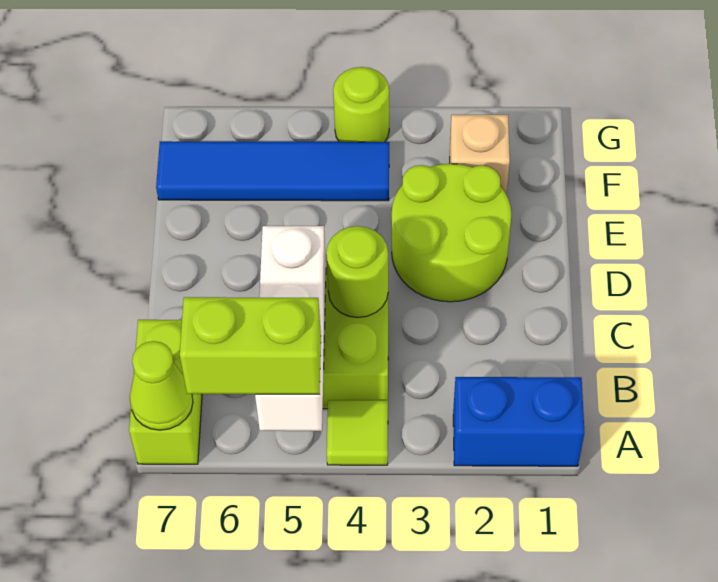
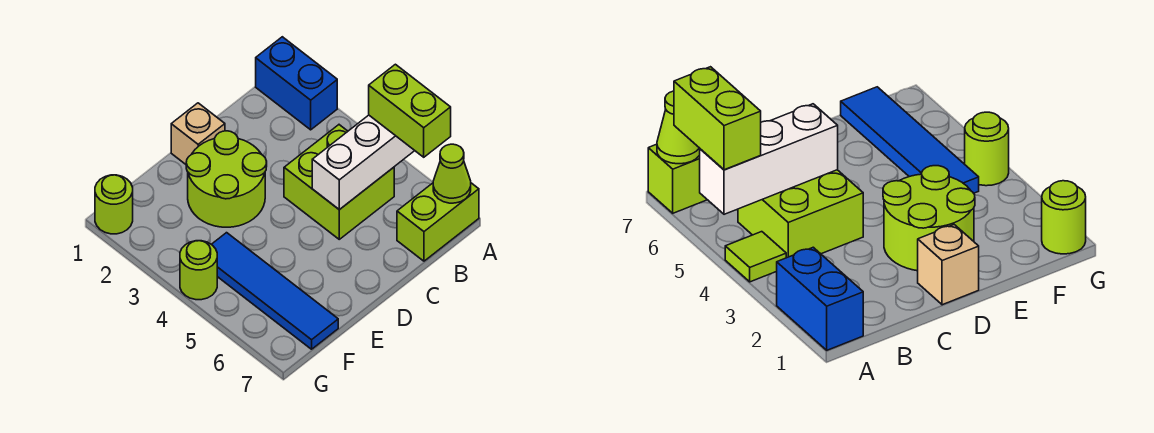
lime round brick C4 level 2 -> lime round brick G1 level 1
tan brick F2 level 1 -> tan brick D1 level 1

